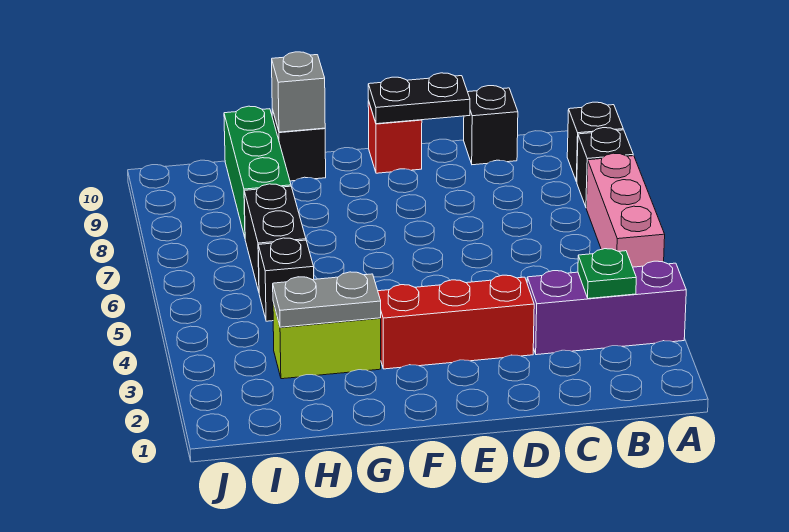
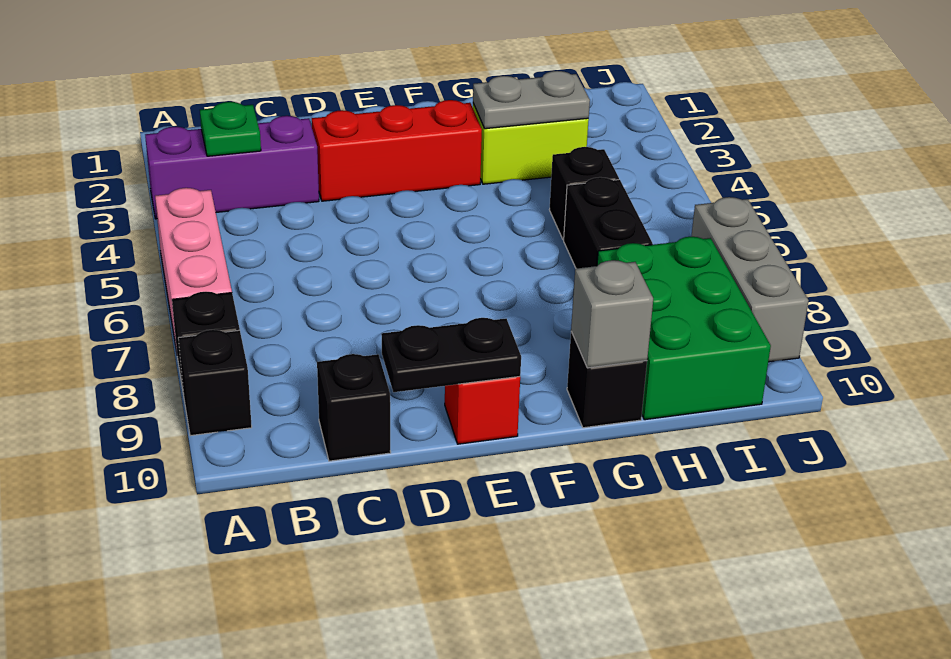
green brick H8:H10 level 1 -> green brick H8:I10 level 1
none -> grey brick J7:J9 level 1

